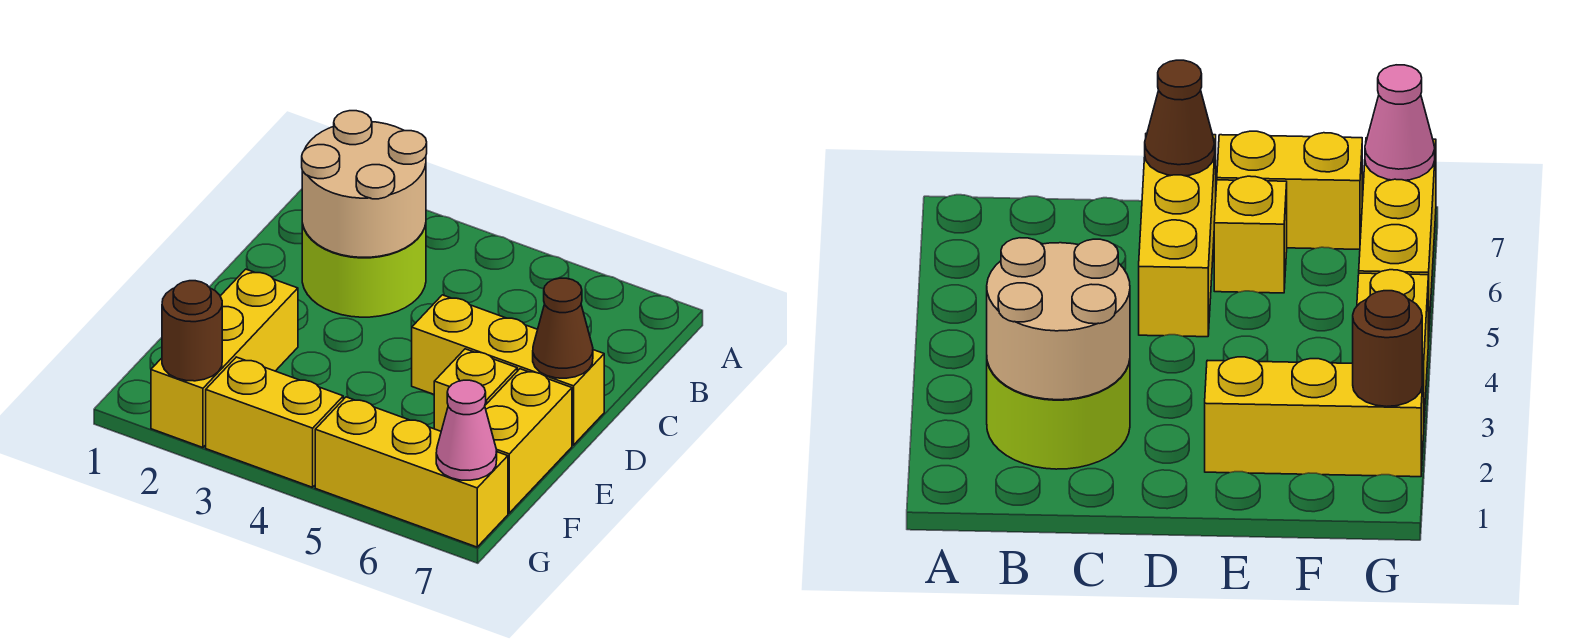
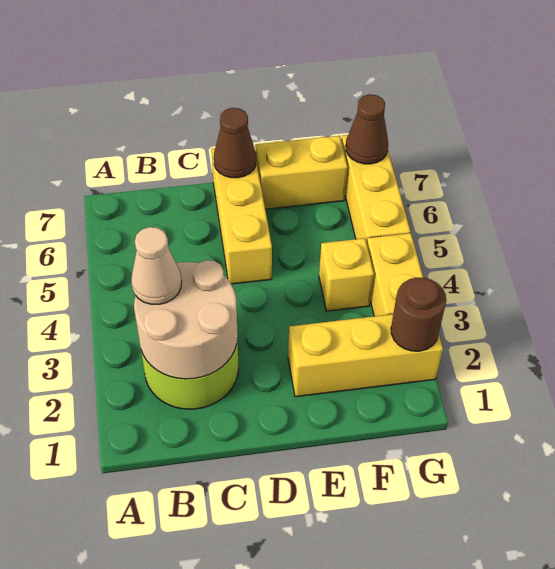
none -> tan cone B3 level 3
yellow brick E6 level 1 -> yellow brick F4 level 1
pink cone G7 level 2 -> brown cone G7 level 2

